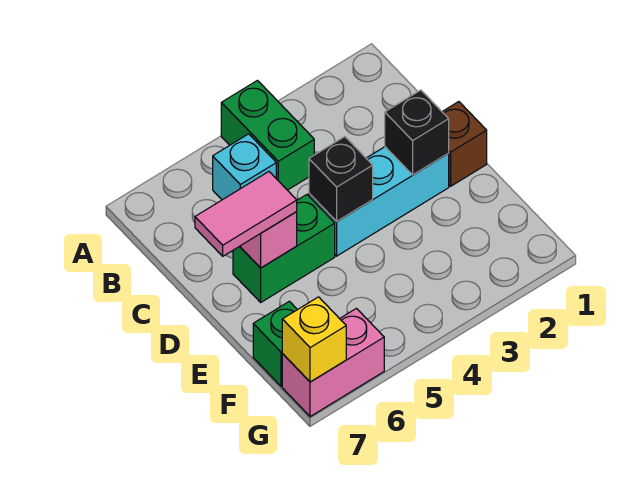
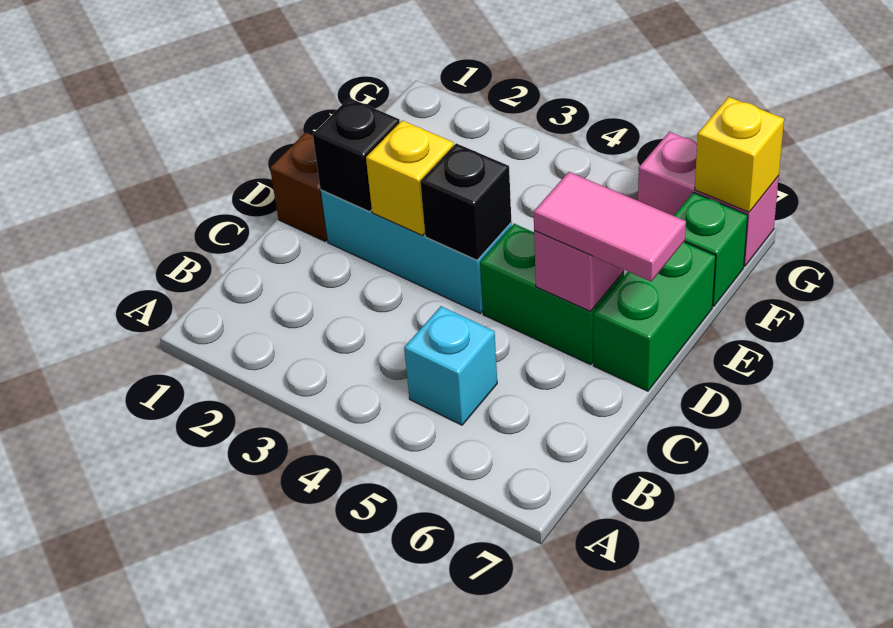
green brick A4:B4 level 1 -> green brick D7:E7 level 1
none -> yellow brick D3 level 2

